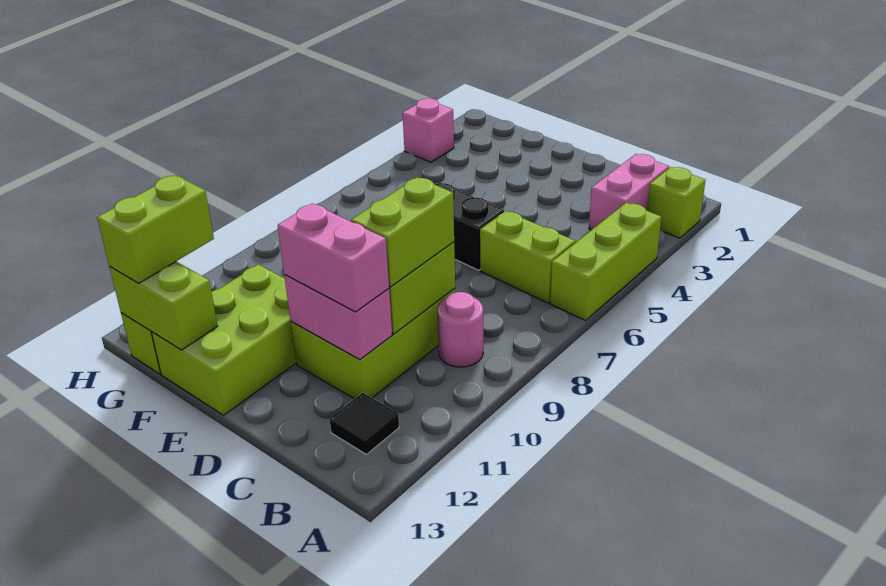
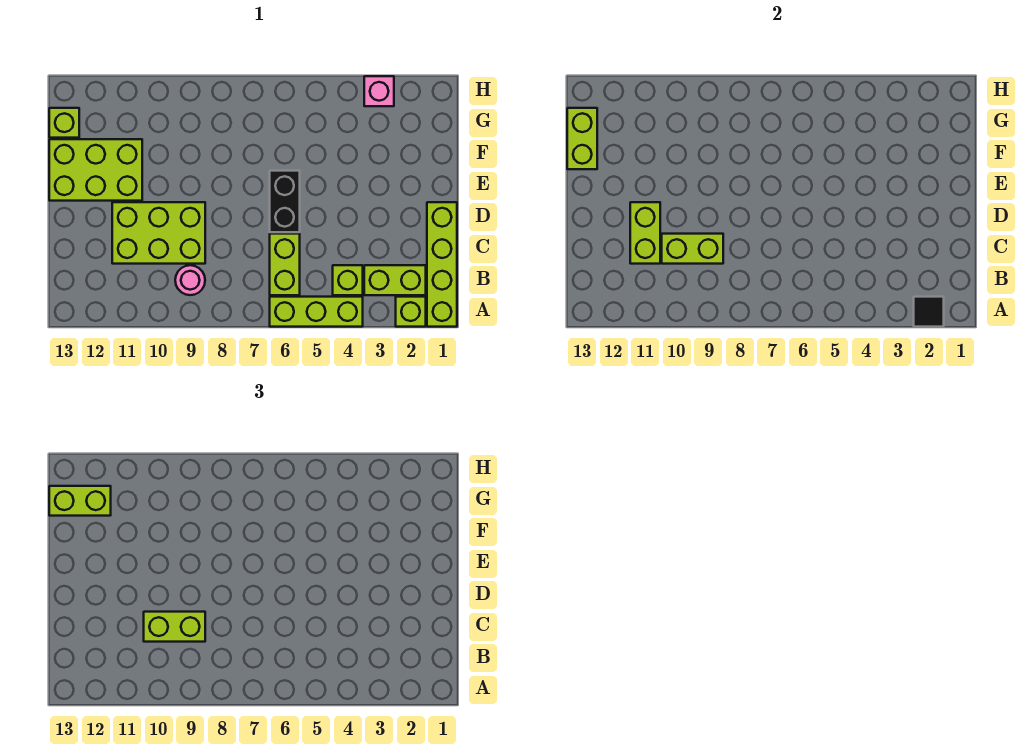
none -> lime brick A1:D1 level 1
pink brick B2:B3 level 1 -> lime brick B2:B3 level 1
none -> lime brick B4 level 1
black tile B12 level 1 -> black tile A2 level 2
pink brick C11:D11 level 2 -> lime brick C11:D11 level 2
pink brick C11:D11 level 3 -> none

